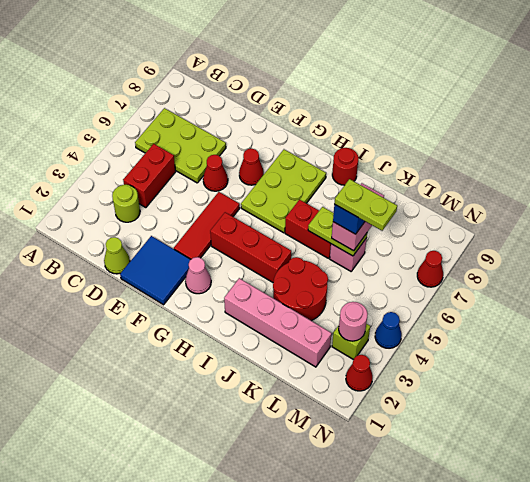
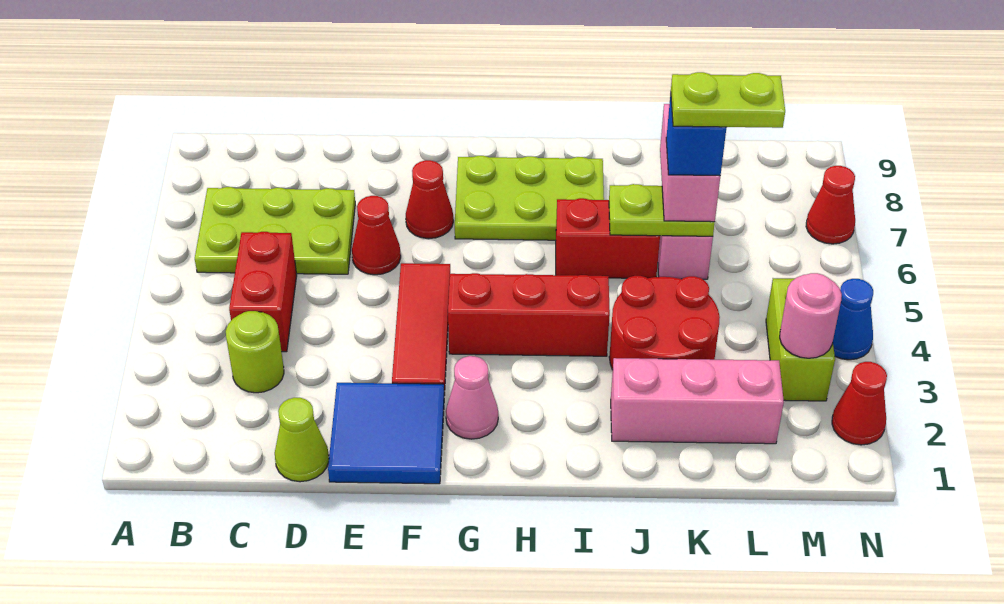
lime plate G6:H8 level 1 -> lime plate G7:I8 level 1
pink brick I2:L2 level 1 -> pink brick J2:L2 level 1
red round brick I9 level 1 -> none
lime brick M3 level 1 -> lime brick M3:M4 level 1

